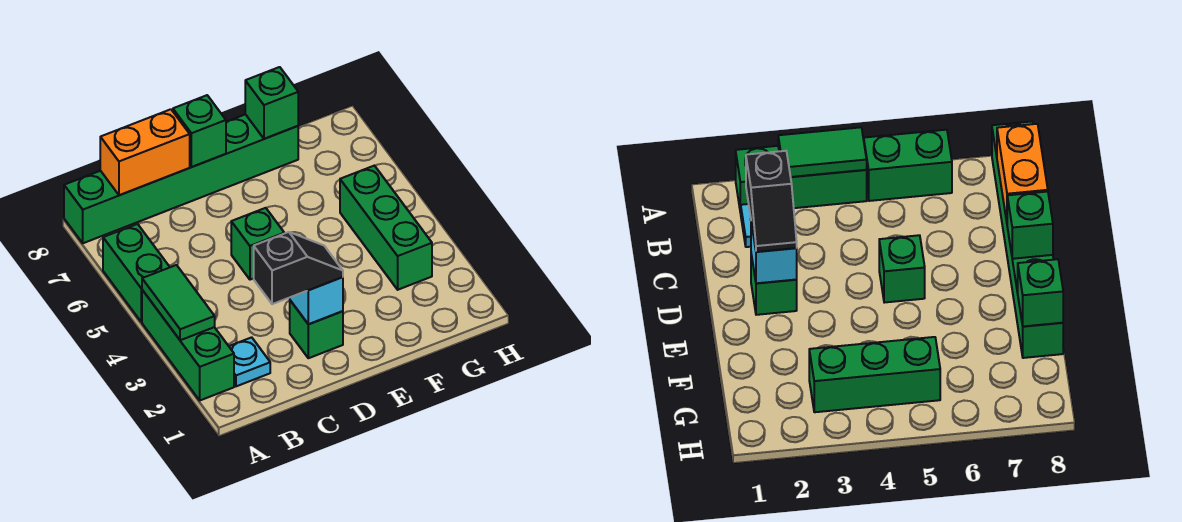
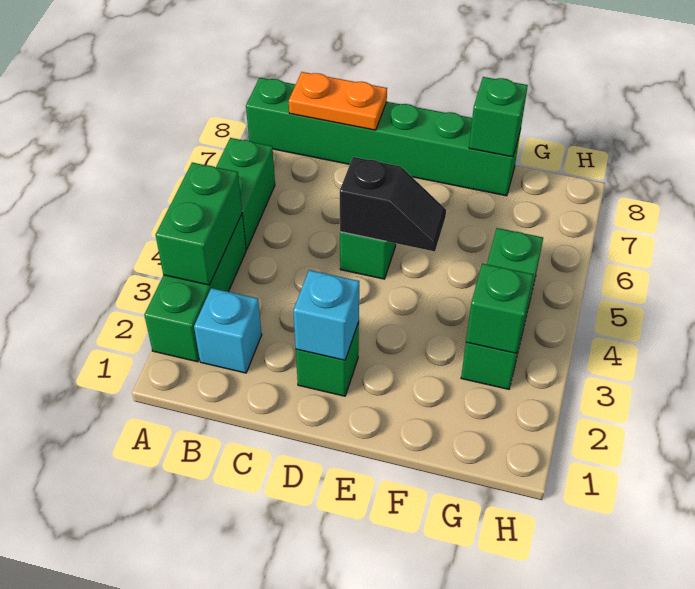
green tile A3:A4 level 2 -> green brick A3:A4 level 2
cyan plate B2 level 1 -> cyan brick B2 level 1
orange brick B8:C8 level 2 -> orange plate B8:C8 level 2
black slope C2:D2 level 3 top C -> black slope D5:E5 level 2 top D
green brick D8 level 2 -> green brick G3 level 2

